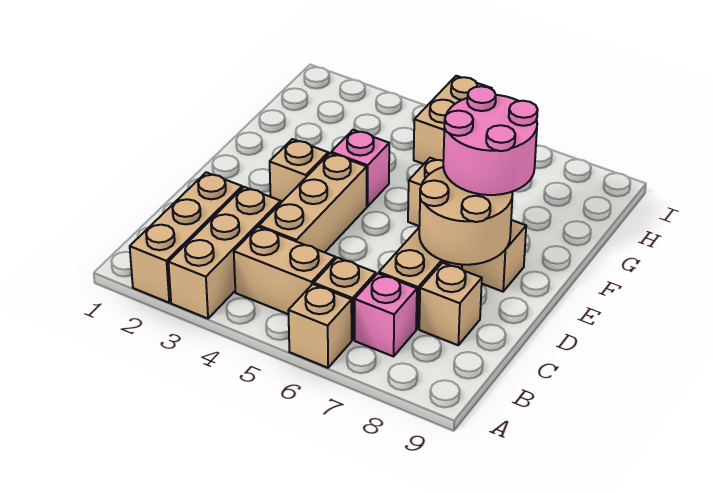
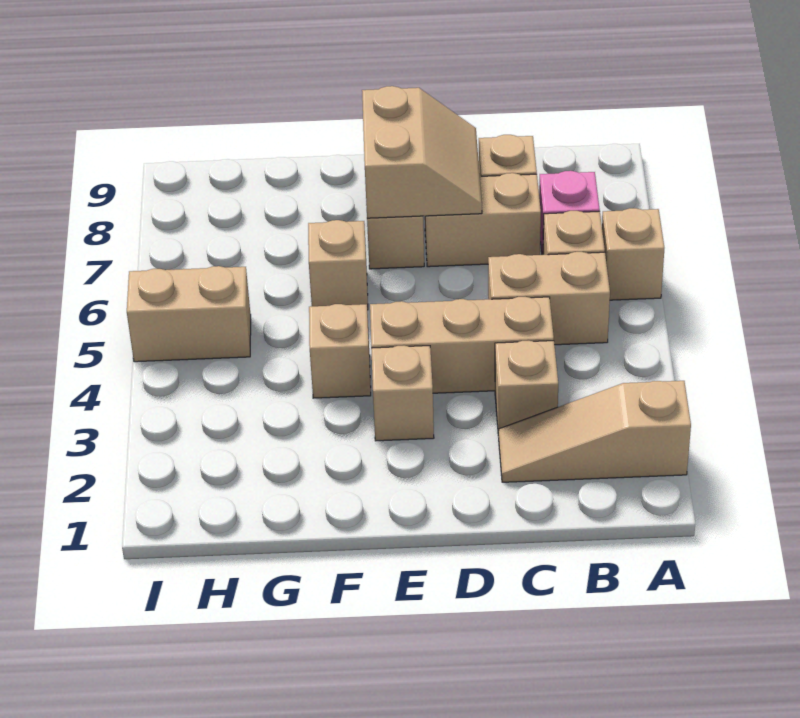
tan brick A2:C2 level 1 -> tan slope A2:C2 level 1 top A
tan brick A3:C3 level 1 -> tan brick C3 level 1
tan brick B4:B5 level 1 -> tan brick B5:C5 level 1
tan round brick D7:E8 level 2 -> tan slope D7:E8 level 2 top E
pink round brick E7:F8 level 3 -> none
pink brick F4 level 1 -> tan brick F4 level 1

